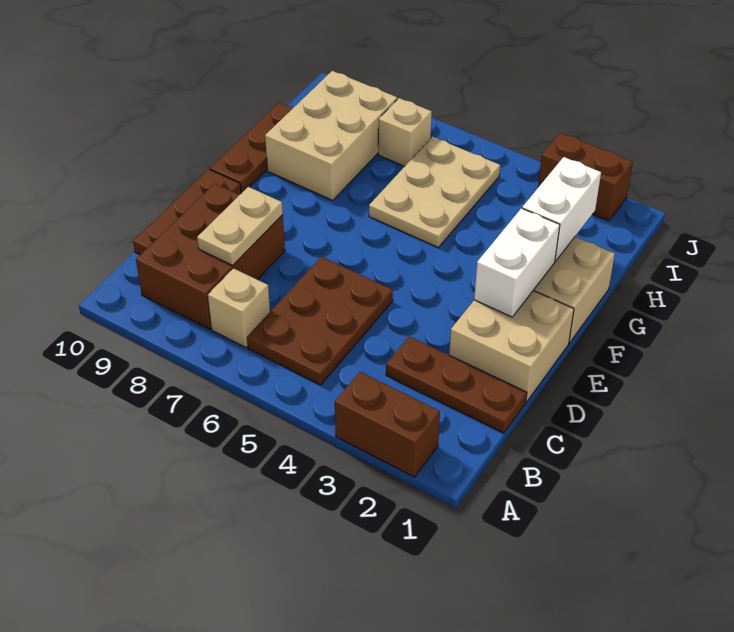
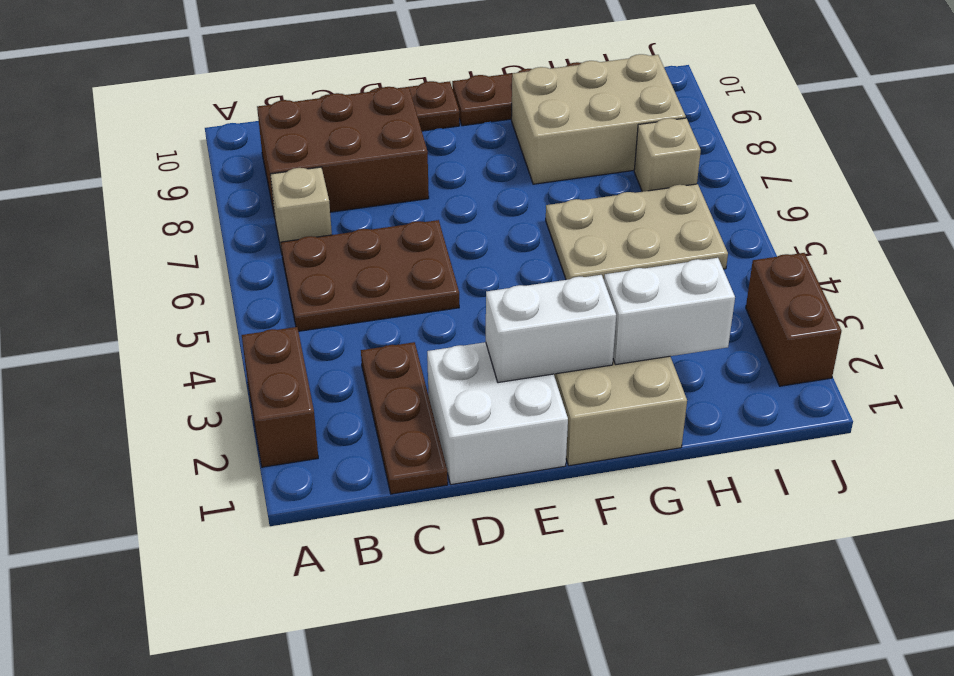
tan plate C8:D8 level 2 -> none
tan brick D1:E2 level 1 -> white brick D1:E2 level 1

